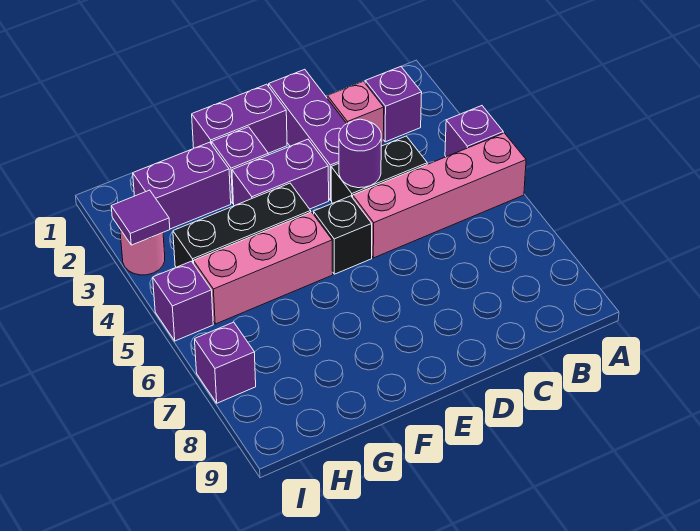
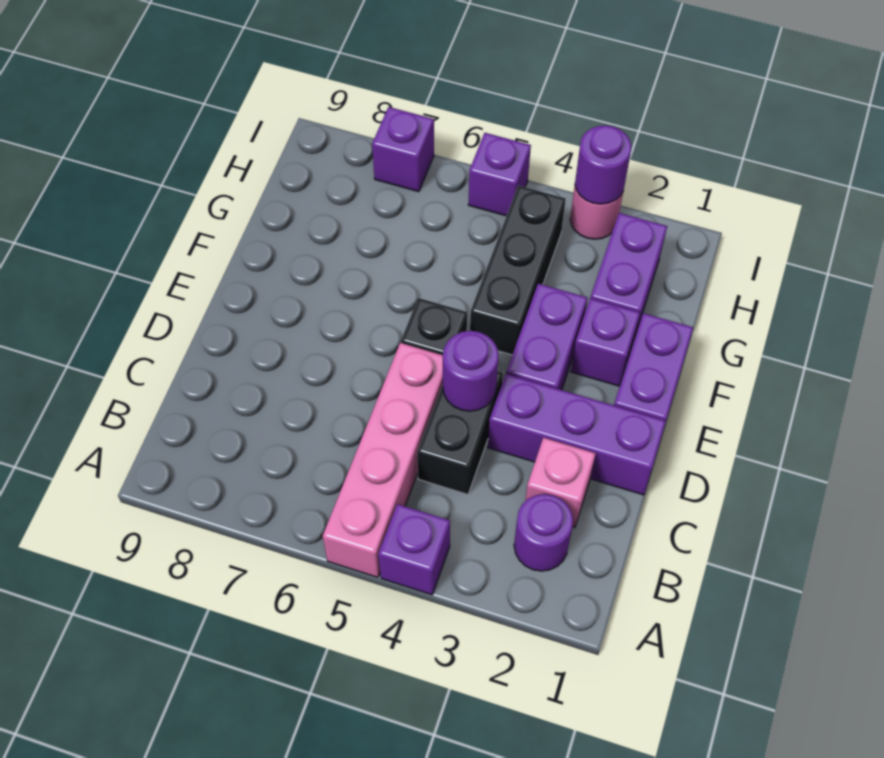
purple brick B2 level 1 -> purple round brick B2 level 1
pink brick F5:H5 level 1 -> none
purple tile I3 level 2 -> purple round brick I3 level 2

